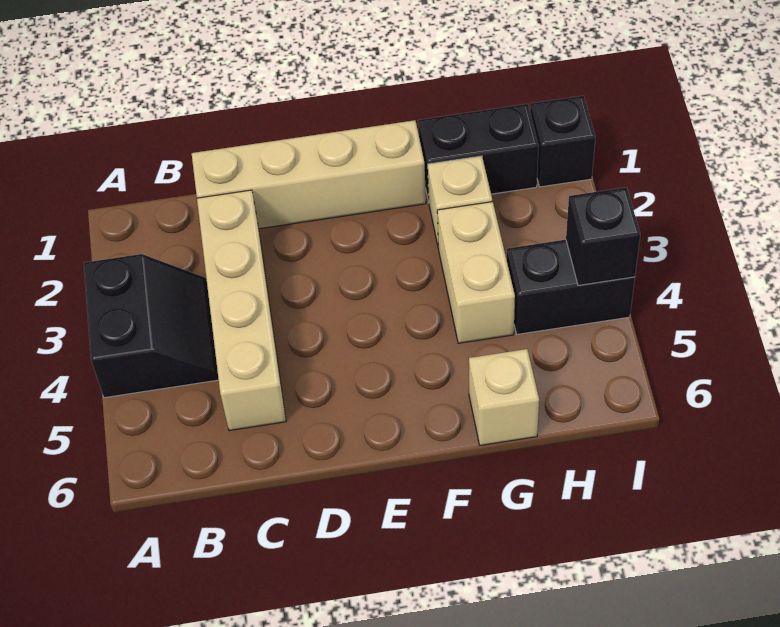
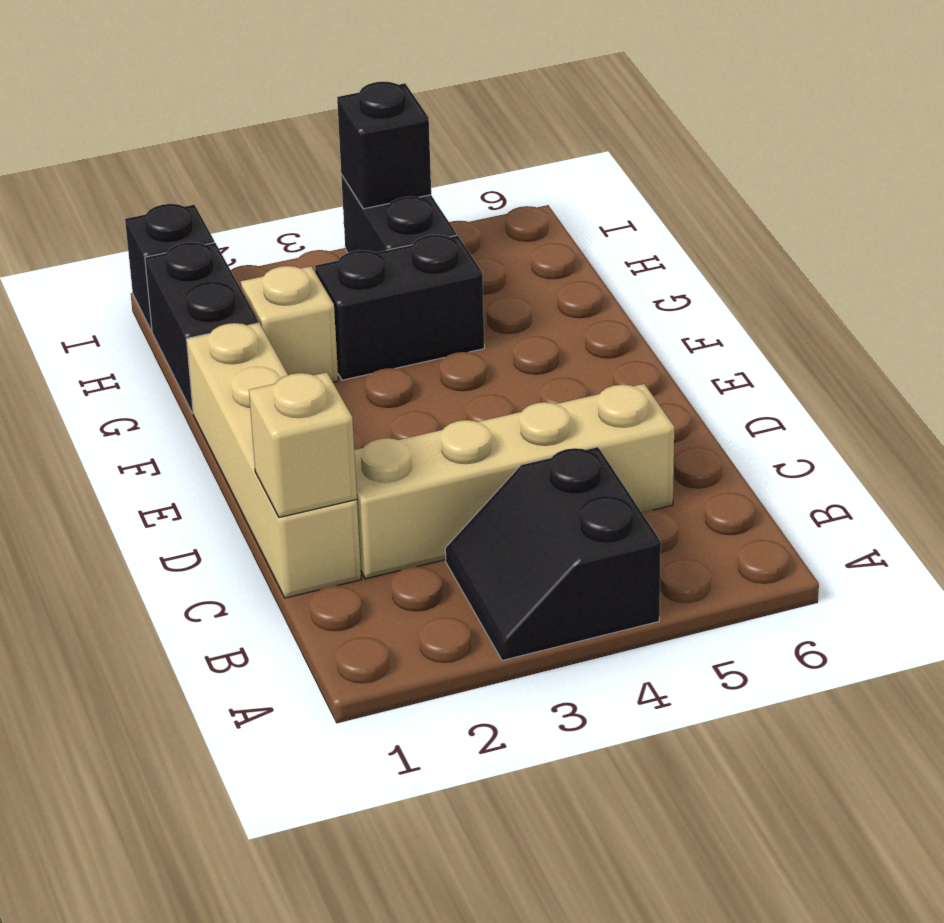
black slope A3:B4 level 1 top A -> black slope A3:B4 level 1 top 4
tan brick G3:G4 level 1 -> black brick G3:G4 level 1
tan brick G6 level 1 -> tan brick C1 level 2

